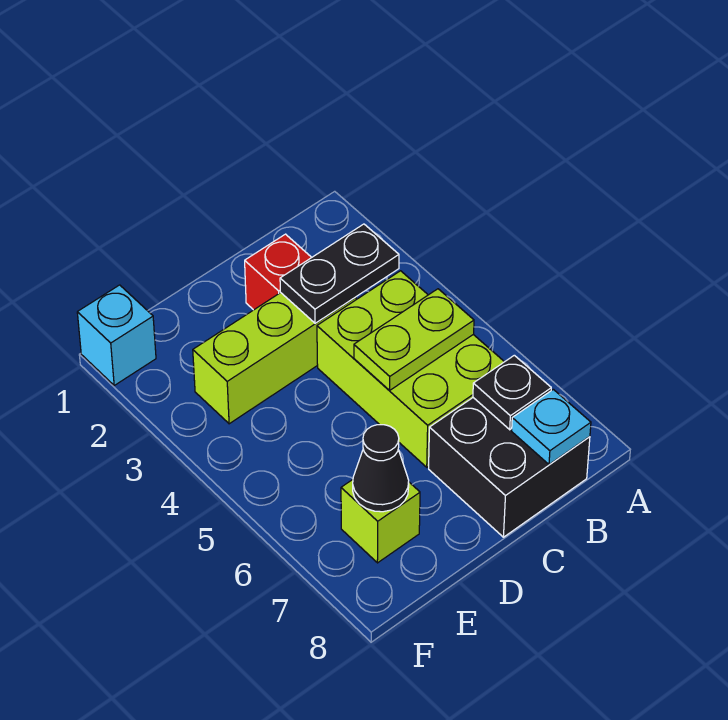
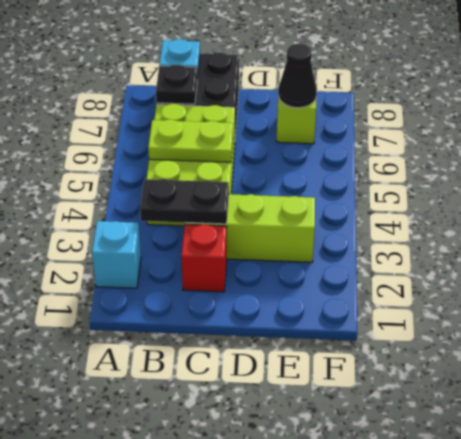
cyan brick F1 level 1 -> cyan brick A2 level 1

